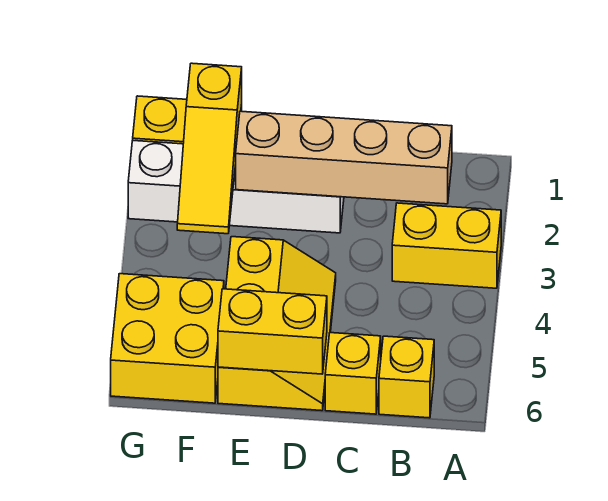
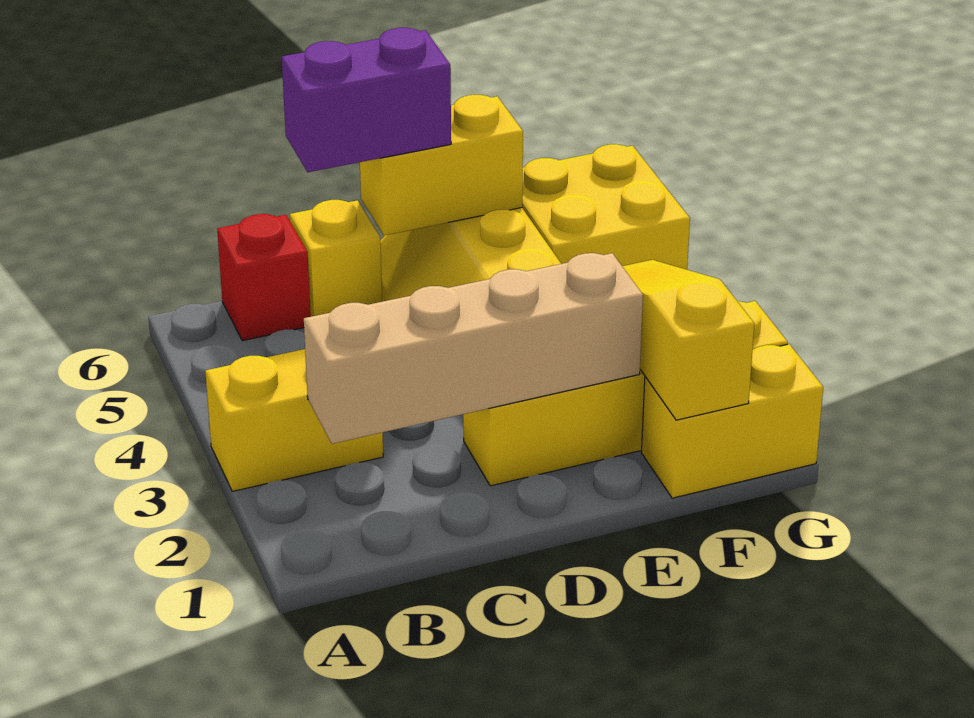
yellow brick B6 level 1 -> red brick B6 level 1
none -> purple brick C6:D6 level 3
white brick D2:G2 level 1 -> yellow brick D2:G2 level 1

